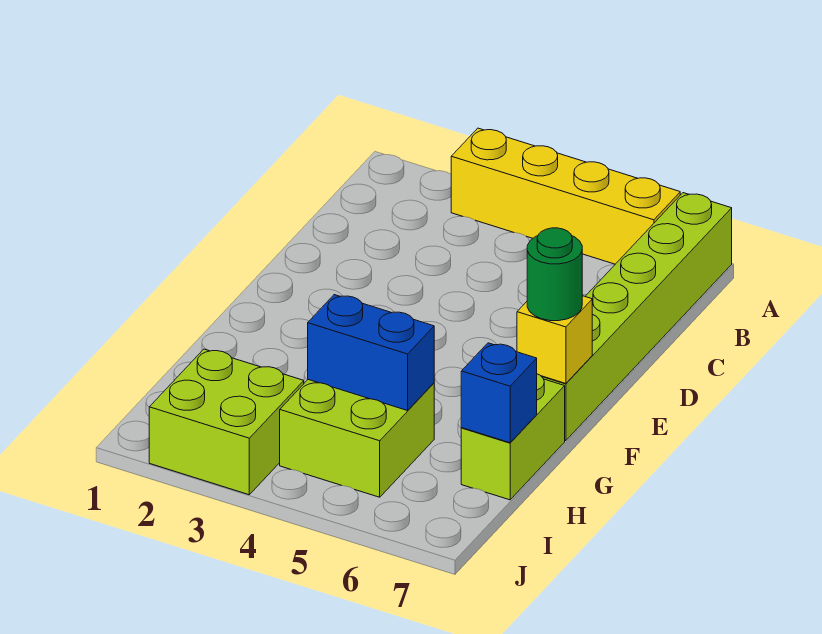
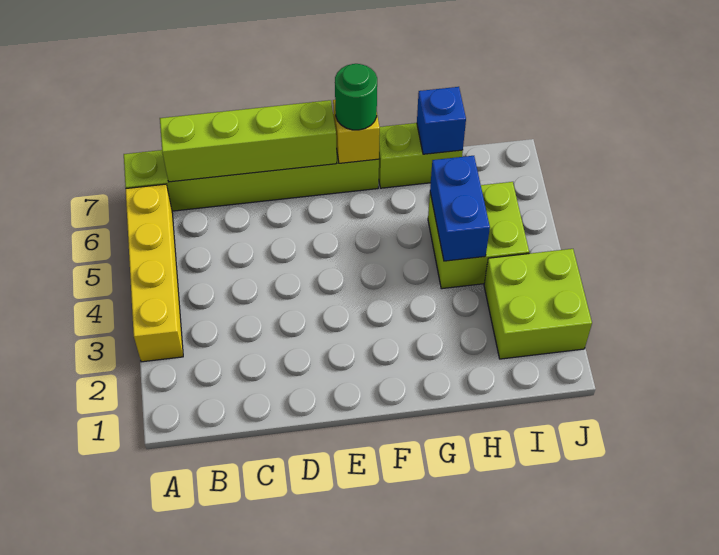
none -> lime brick B7:E7 level 2

